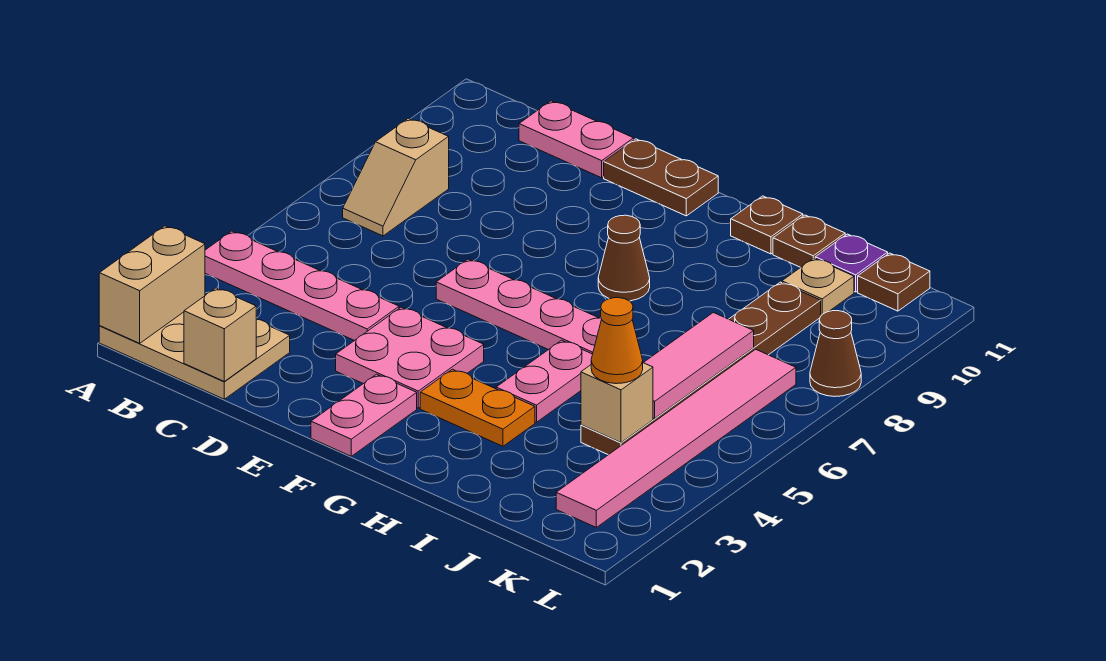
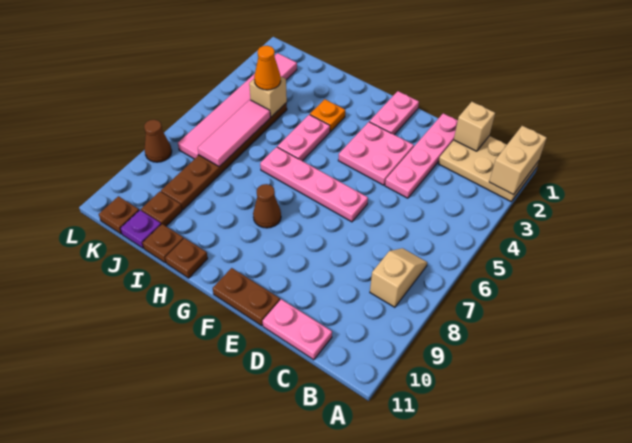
pink plate A4:D4 level 1 -> pink plate D1:D4 level 1
orange plate G3:H3 level 1 -> orange plate H3 level 1
tan plate J10 level 1 -> brown plate J10 level 1

